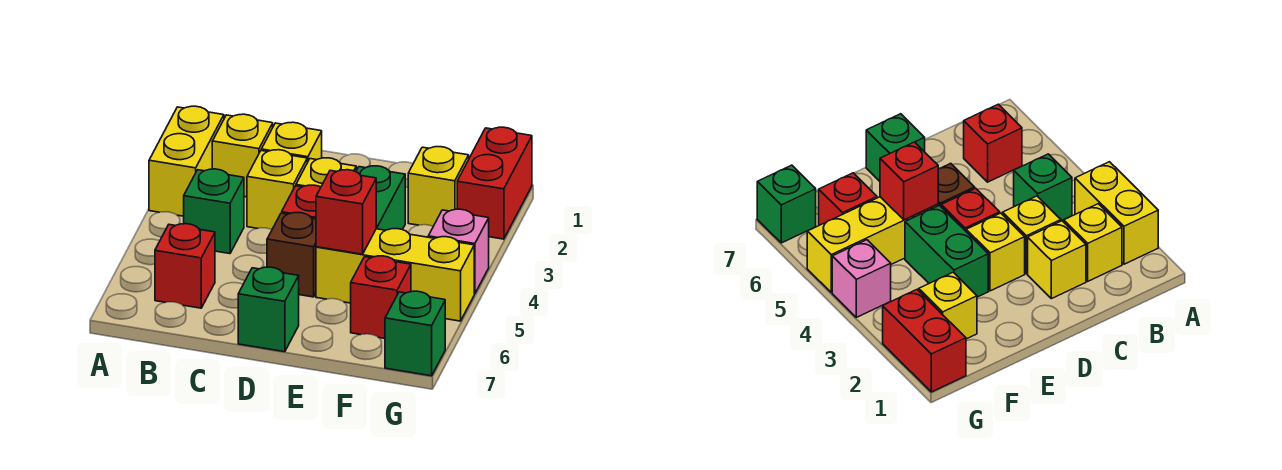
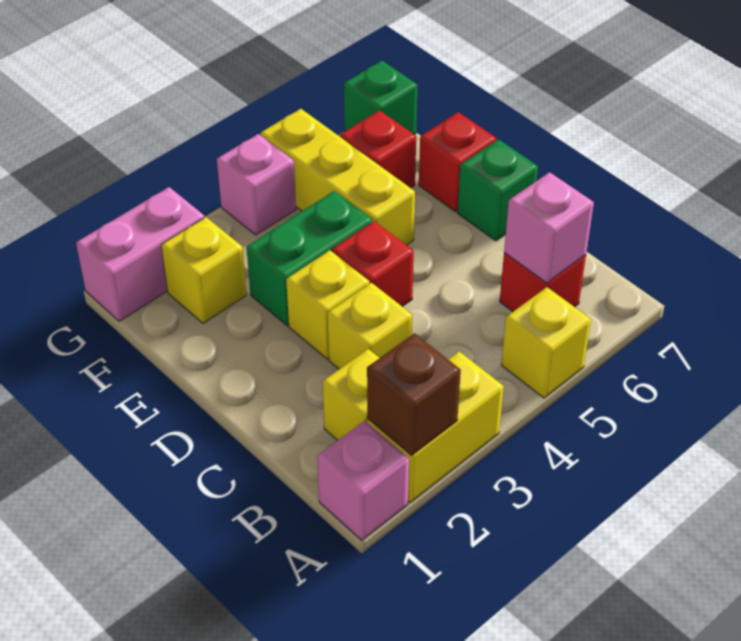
none -> pink brick A1 level 1
green brick B4 level 1 -> none
none -> pink brick B6 level 2
yellow brick C2 level 1 -> yellow brick A5 level 1
brown brick D5 level 1 -> brown brick A2 level 2
red brick E5 level 2 -> red brick E7 level 1
red brick G1:G2 level 1 -> pink brick G1:G2 level 1

